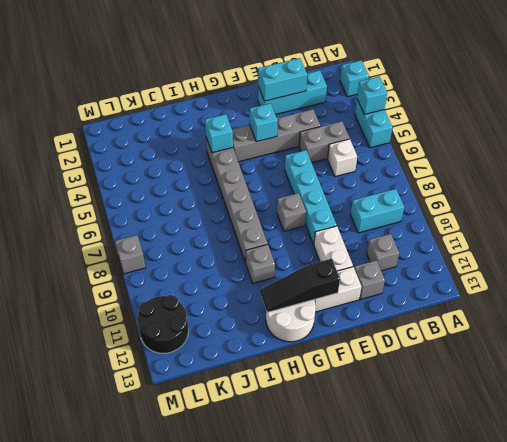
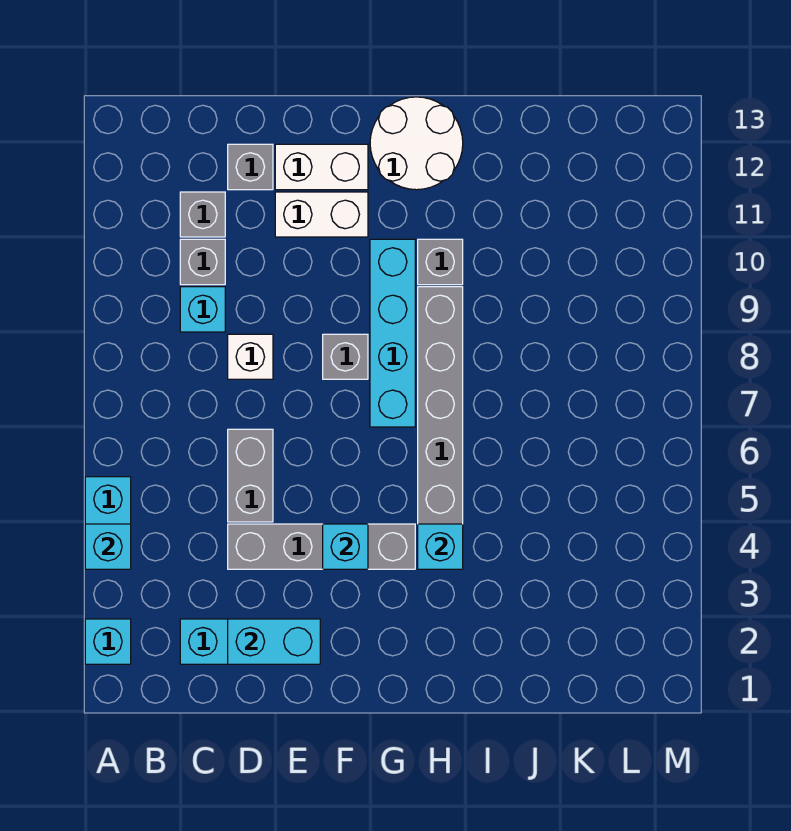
cyan brick B9:C9 level 1 -> cyan brick C9 level 1
grey brick C5:D5 level 1 -> grey brick D5:D6 level 1
white brick C6 level 1 -> white brick D8 level 1
cyan brick E6:E9 level 1 -> cyan brick G7:G10 level 1
white brick E10:E11 level 1 -> white brick E11:F11 level 1
black slope F12:H12 level 2 top F -> none
black round brick L11:M12 level 1 -> none
grey brick M8 level 1 -> grey brick C10 level 1

